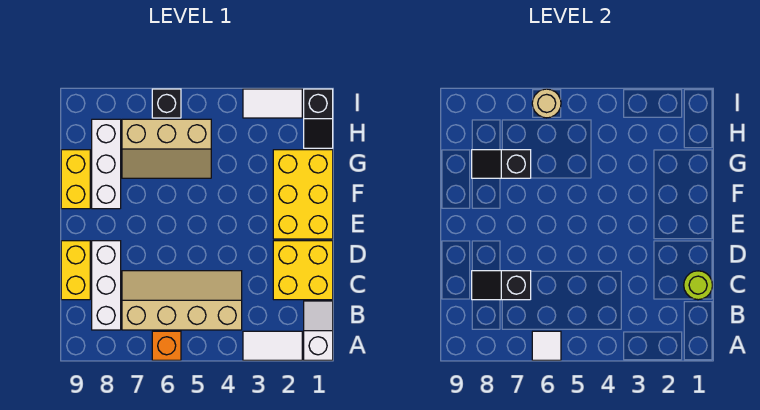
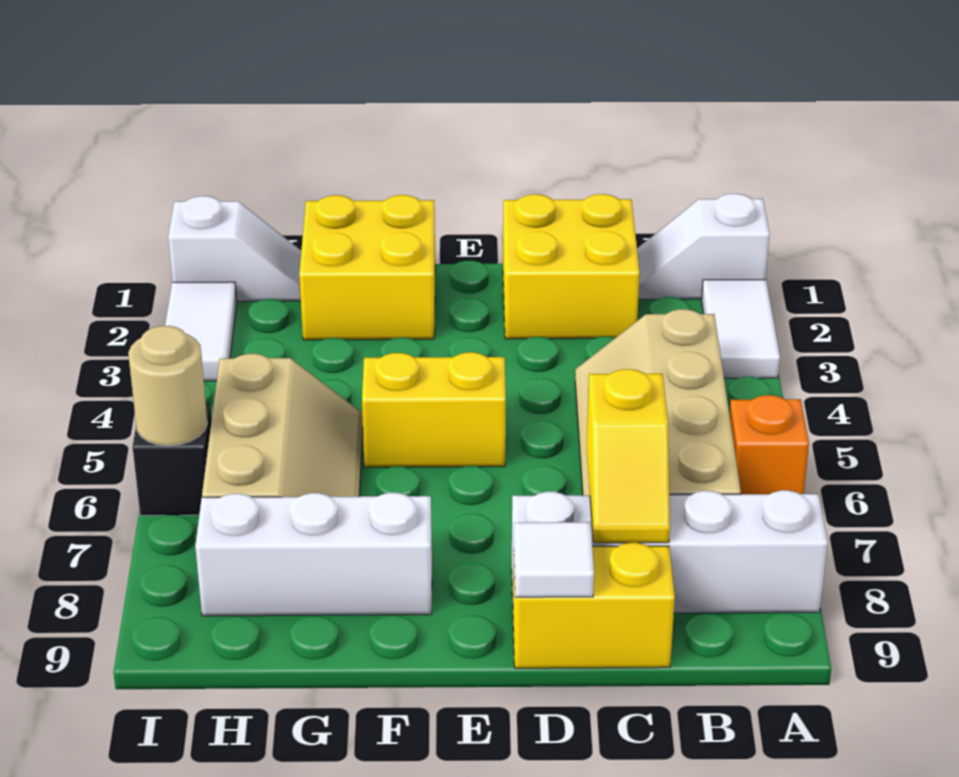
white tile A6 level 2 -> white tile D9 level 2
white brick B8:D8 level 1 -> white brick A8:D8 level 1
lime round brick C1 level 2 -> none
black slope C7:C8 level 2 top 7 -> yellow slope C7:C8 level 2 top 7
yellow brick E1:G2 level 1 -> yellow brick F1:G2 level 1
yellow brick F9:G9 level 1 -> yellow brick E5:F5 level 1
black slope G7:G8 level 2 top 7 -> none
black slope H1:I1 level 1 top I -> white slope H1:I1 level 1 top I

